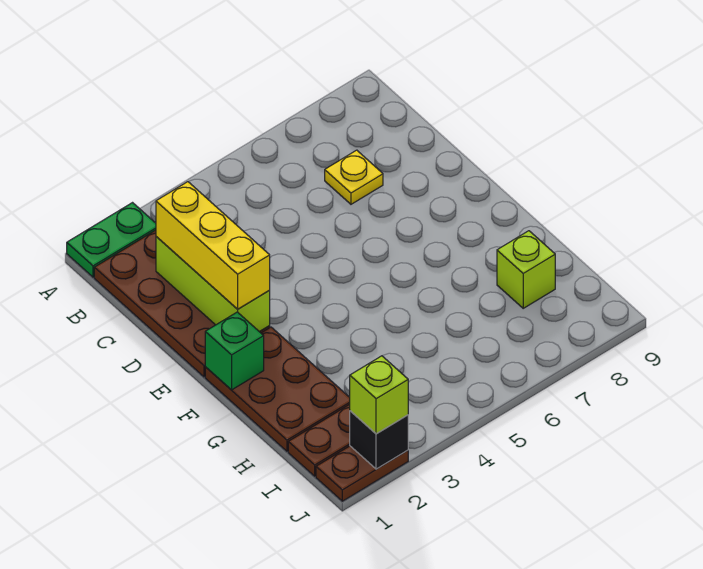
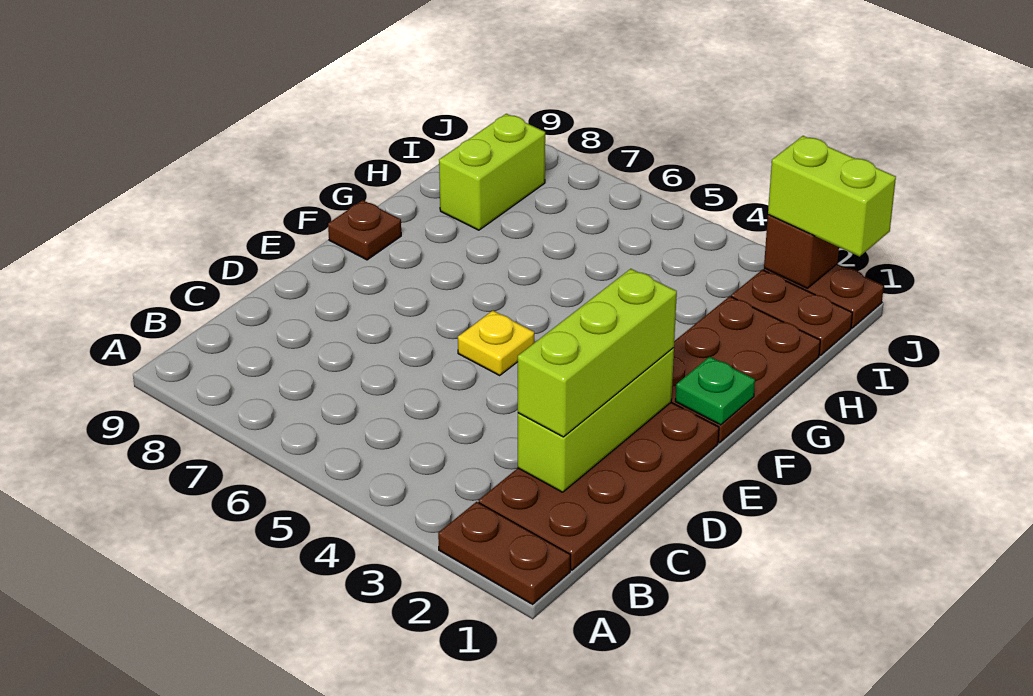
green plate A1:A2 level 1 -> brown plate A1:A2 level 1
yellow brick C2:E2 level 3 -> lime brick C2:E2 level 3
yellow plate C7 level 1 -> yellow plate E5 level 1
green brick F1 level 2 -> green plate F1 level 2
none -> brown plate F9 level 1
lime brick H8 level 1 -> lime brick H8:I8 level 1
black brick J2 level 2 -> brown brick J2 level 2
lime brick J2 level 3 -> lime brick J1:J2 level 3

